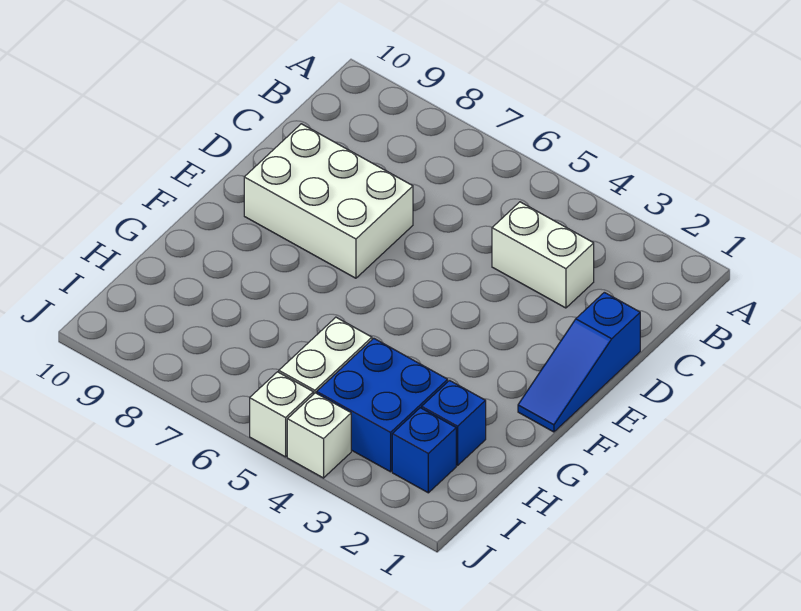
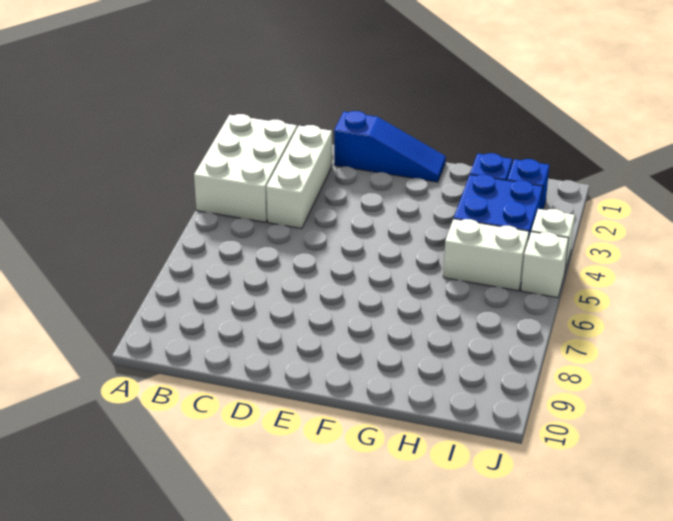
white brick C3:C4 level 1 -> white brick C2:C4 level 1
white brick D7:E9 level 1 -> white brick A2:B4 level 1

